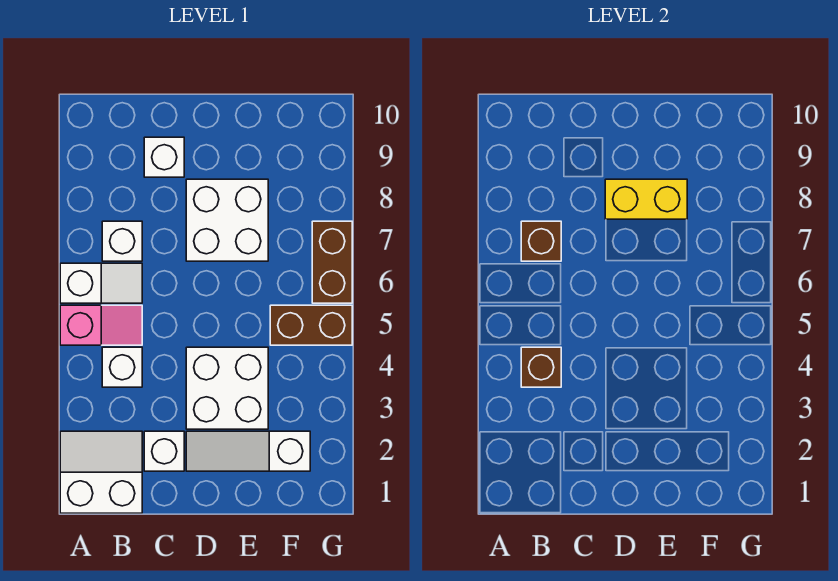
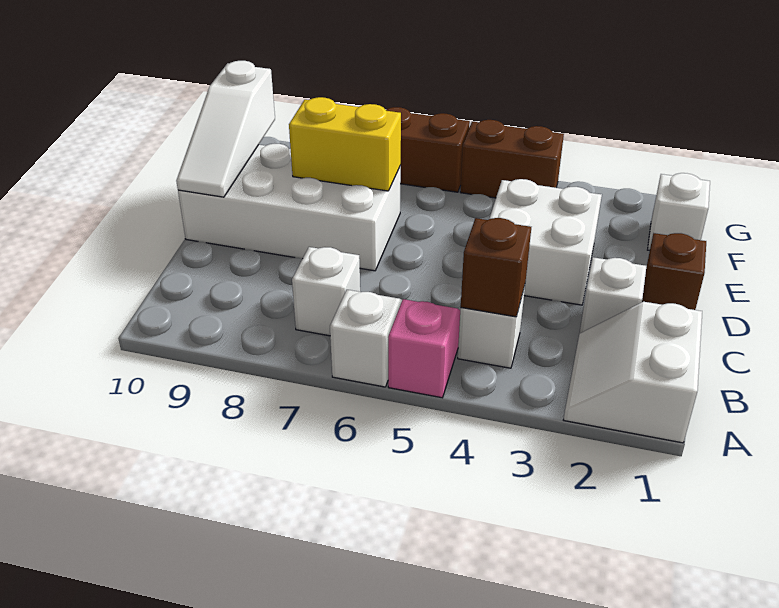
brown brick B7 level 2 -> brown brick D1 level 1
white brick C9 level 1 -> white brick F1 level 1
white slope D2:F2 level 1 top F -> white slope D10:F10 level 2 top F
white brick D7:E8 level 1 -> white brick D7:E10 level 1
yellow brick D8:E8 level 2 -> yellow brick E7:E8 level 2
brown brick F5:G5 level 1 -> brown brick G4:G5 level 1

